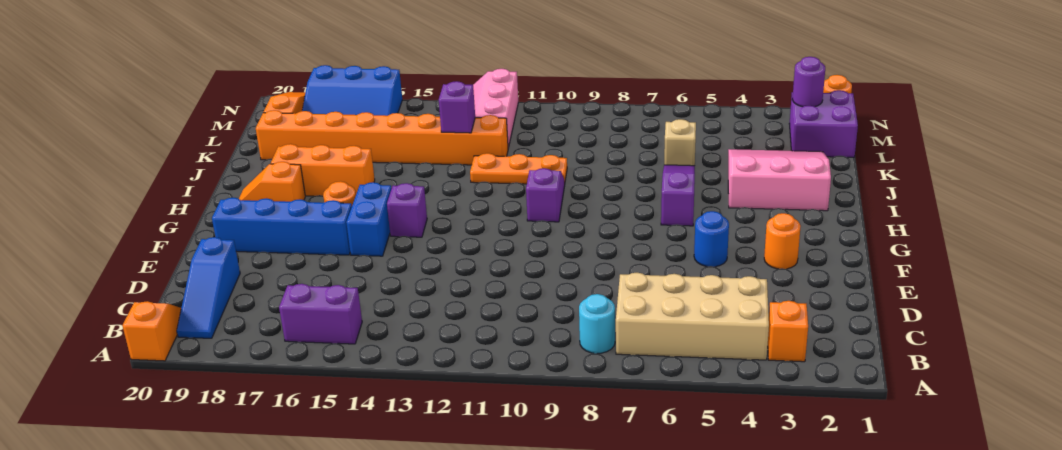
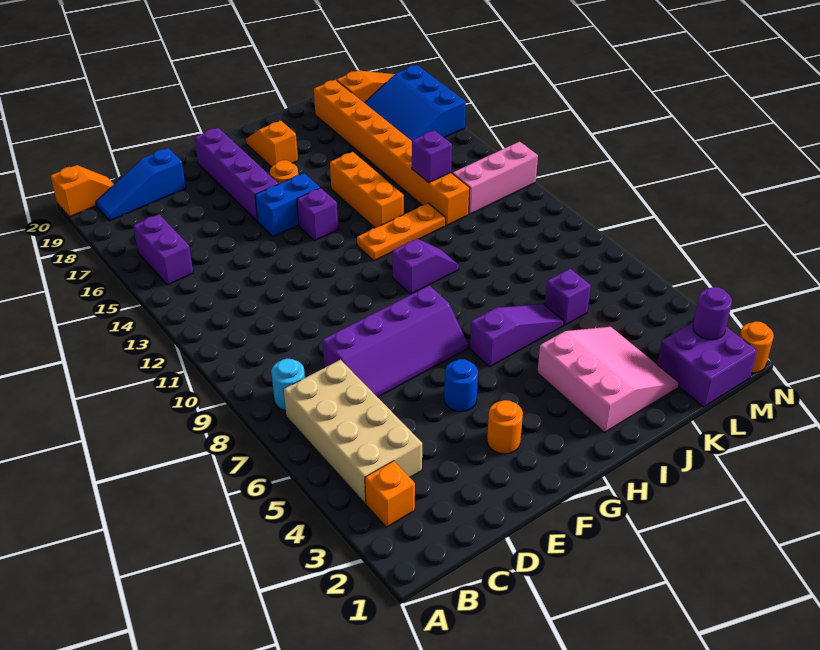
none -> purple slope D7:G8 level 1 top 8
blue brick F16:F19 level 1 -> purple brick F16:F19 level 1
orange brick I16:I18 level 1 -> orange brick I13:I15 level 1
orange plate J10:J12 level 1 -> orange plate H12:J12 level 1
tan brick K6 level 1 -> purple brick K6 level 1

